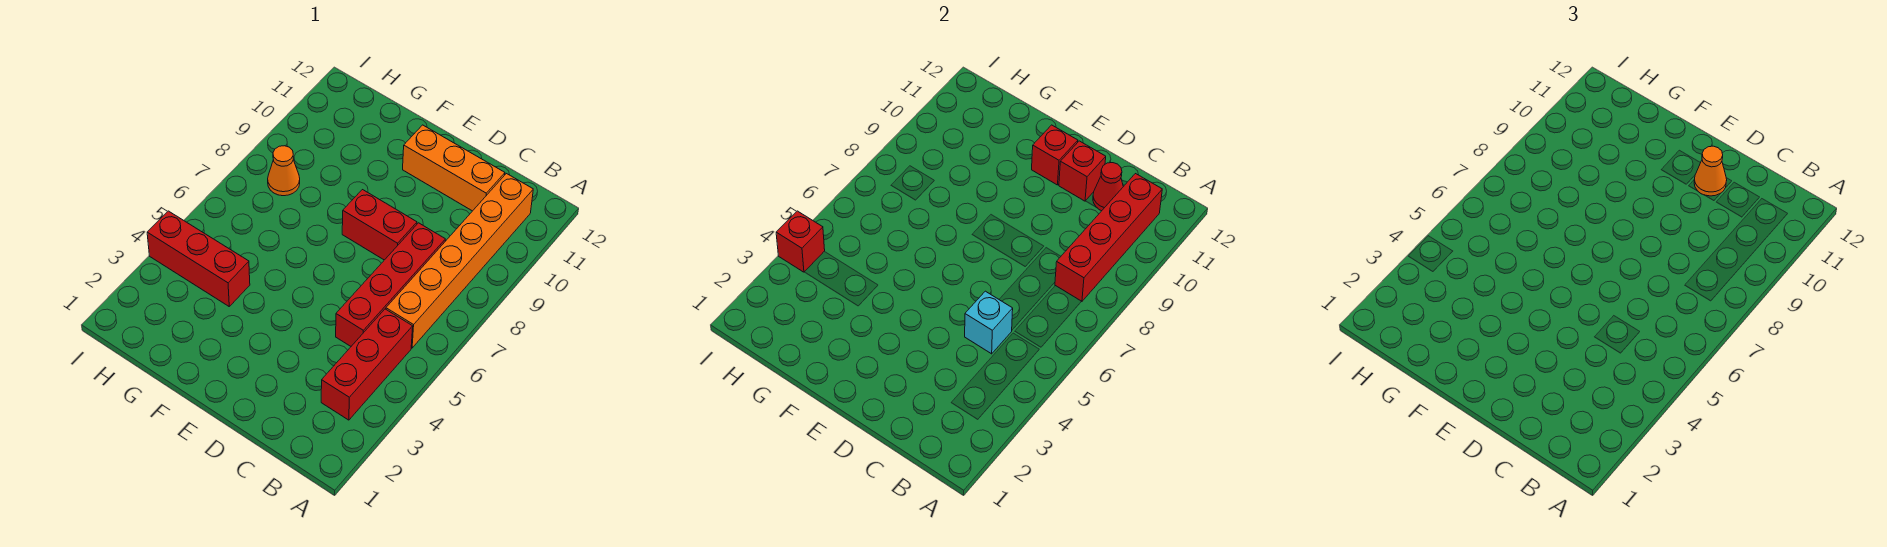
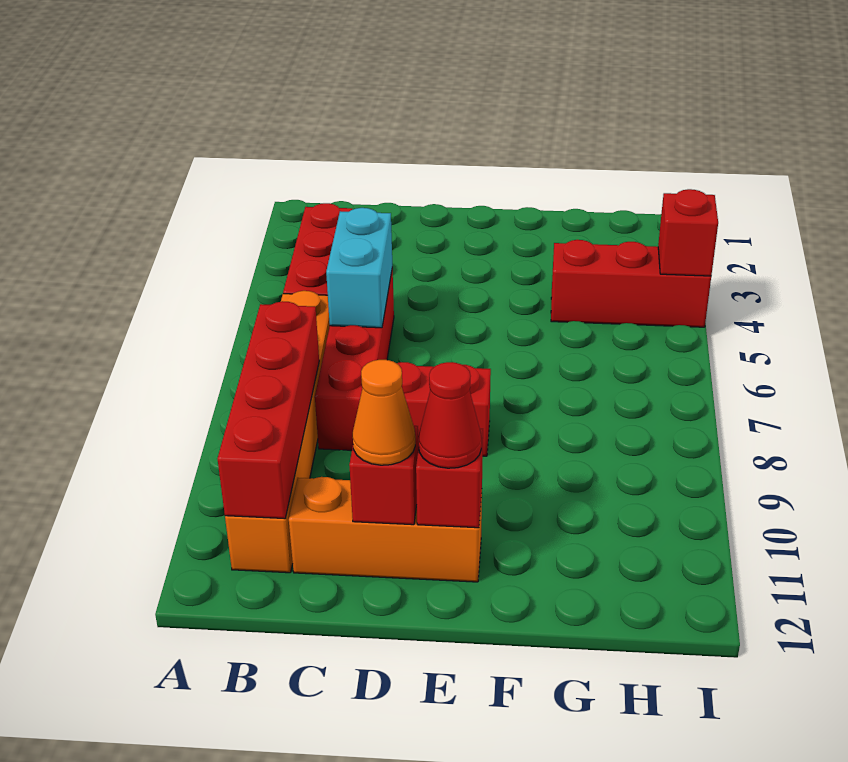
cyan brick C5 level 2 -> cyan brick C5:C6 level 2
red cone C11 level 2 -> red cone E11 level 3
orange cone H8 level 1 -> none

